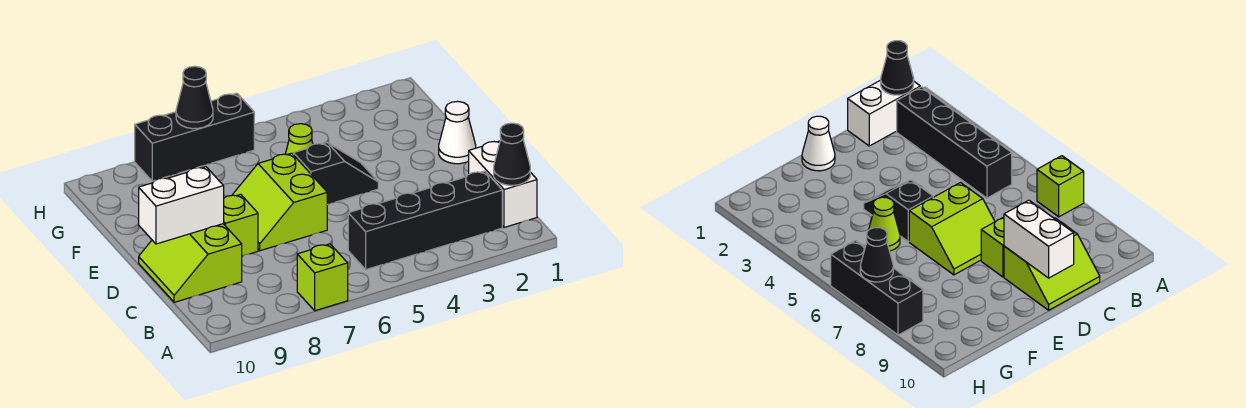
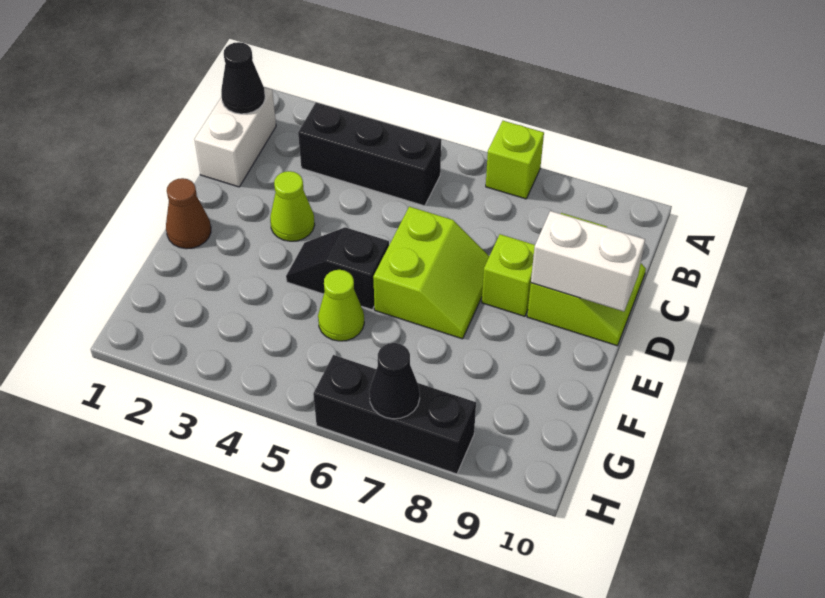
black brick B2:B5 level 1 -> black brick B3:B5 level 1
none -> lime cone D3 level 1
white cone E1 level 1 -> brown cone E1 level 1

